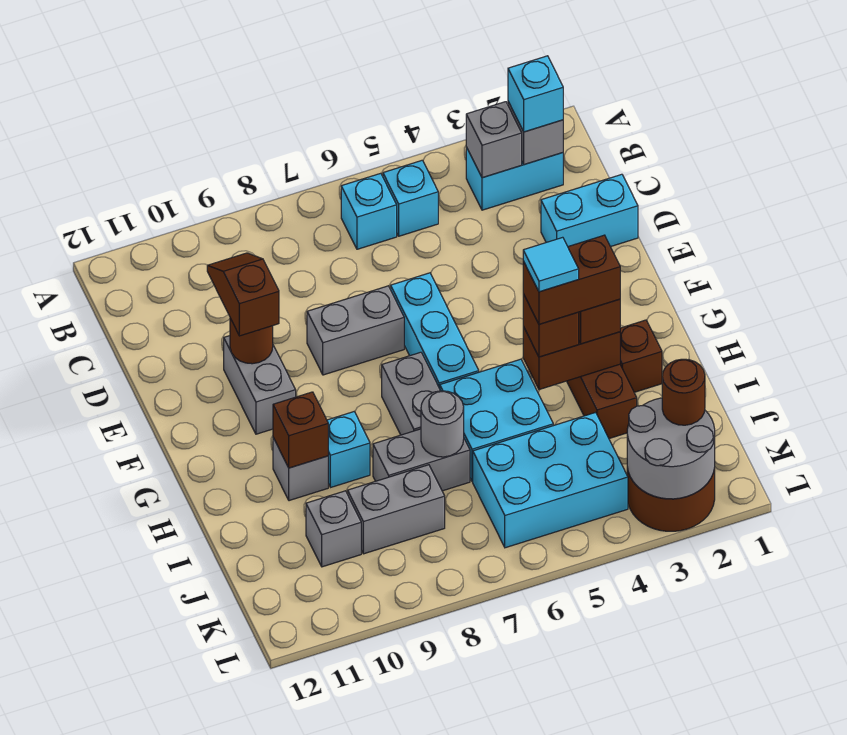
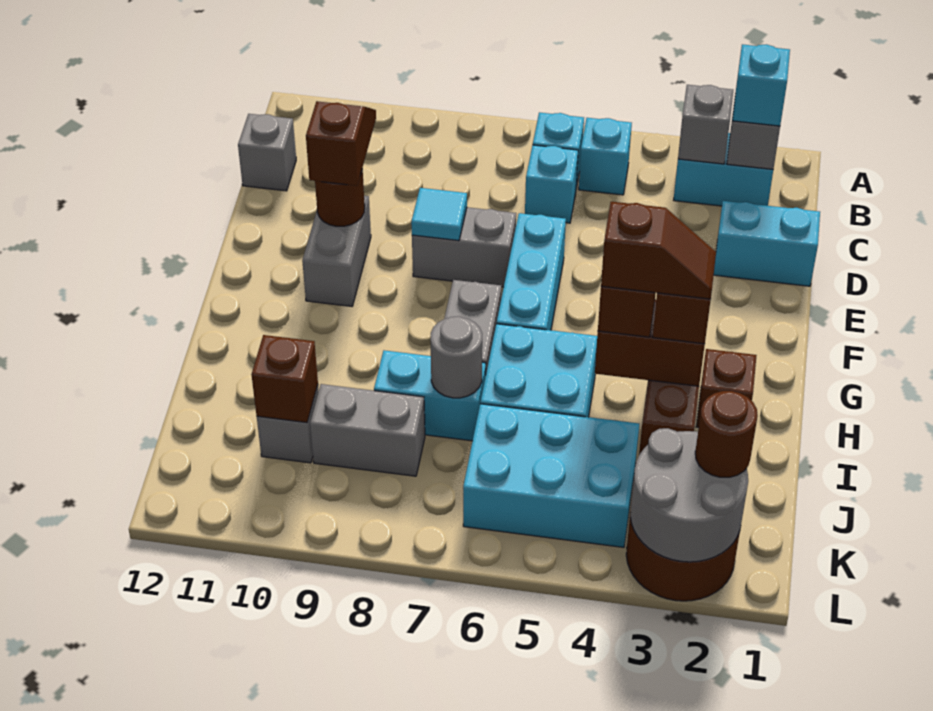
brown brick H3:H4 level 4 -> brown slope H3:H4 level 4 top 4
cyan tile H4 level 5 -> cyan tile E8 level 2
cyan brick H9 level 1 -> cyan brick C6 level 1
grey brick H10 level 1 -> grey brick C12 level 1
brown brick H10 level 2 -> brown brick J10 level 2
grey brick I7:I8 level 1 -> cyan brick I7:I8 level 1

